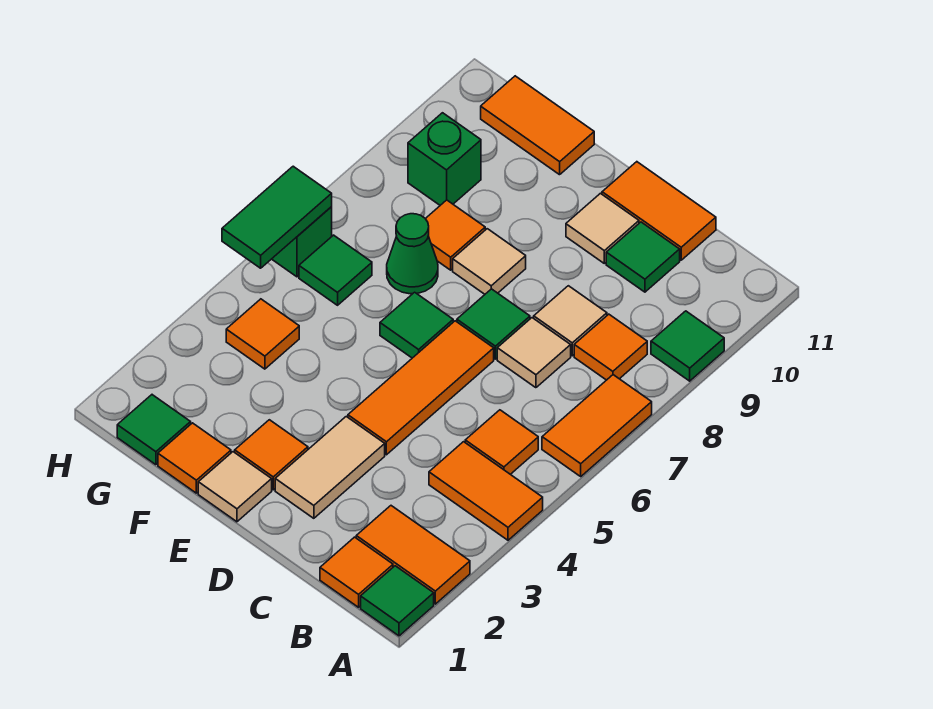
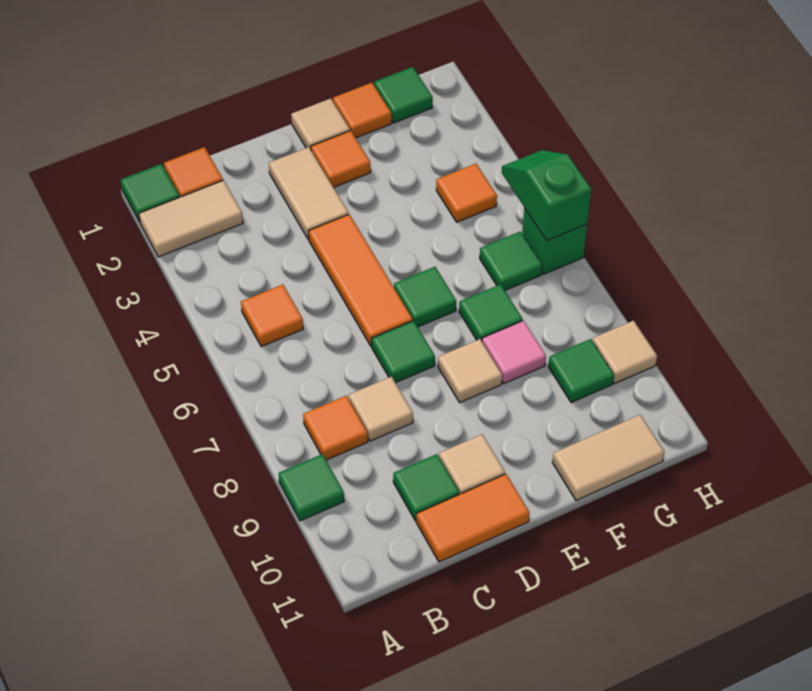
orange tile A2:B2 level 1 -> tan tile A2:B2 level 1
orange tile A4:B4 level 1 -> none
orange tile A6:A7 level 1 -> none
tan tile C7 level 1 -> tan tile H9 level 1
green cone F7 level 1 -> green tile F7 level 1
orange tile F8 level 1 -> pink tile F8 level 1
orange tile F11:G11 level 1 -> tan tile F11:G11 level 1
green brick G9 level 1 -> green tile G9 level 1
green tile H5:H6 level 2 -> green slope H5:H6 level 2 top 6

